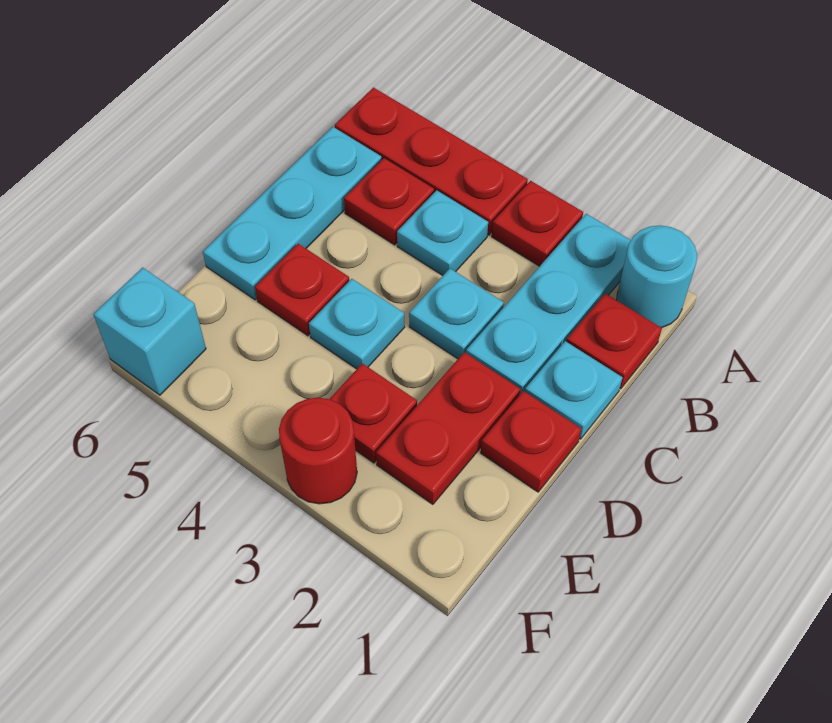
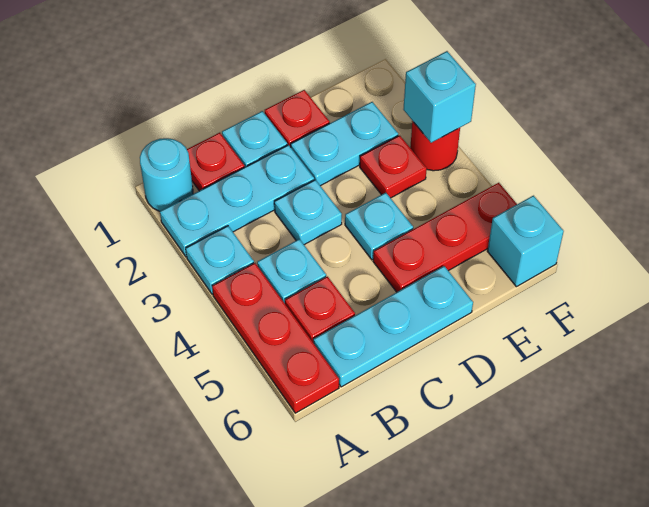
red plate A3 level 1 -> cyan plate A3 level 1
red plate D2:E2 level 1 -> cyan plate D2:E2 level 1
red plate D5 level 1 -> red plate D5:F5 level 1
none -> cyan brick F3 level 2

